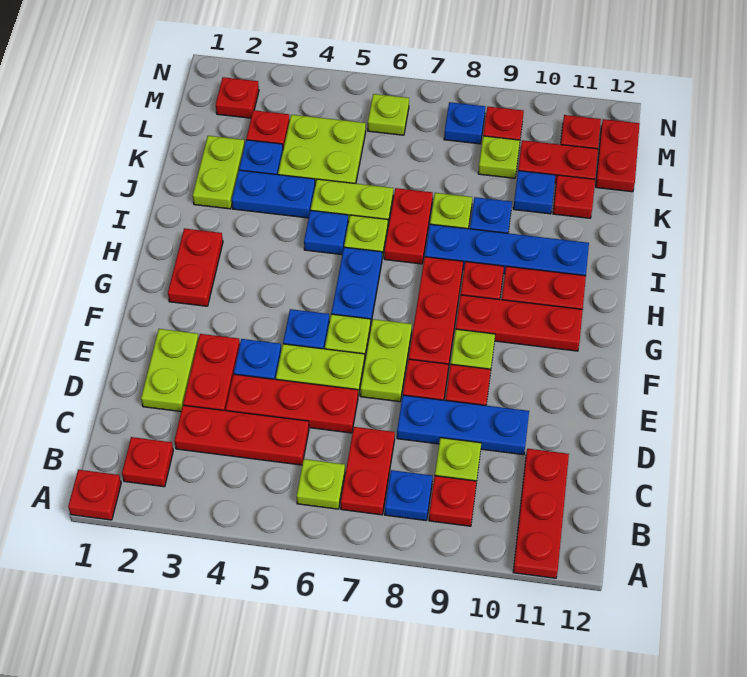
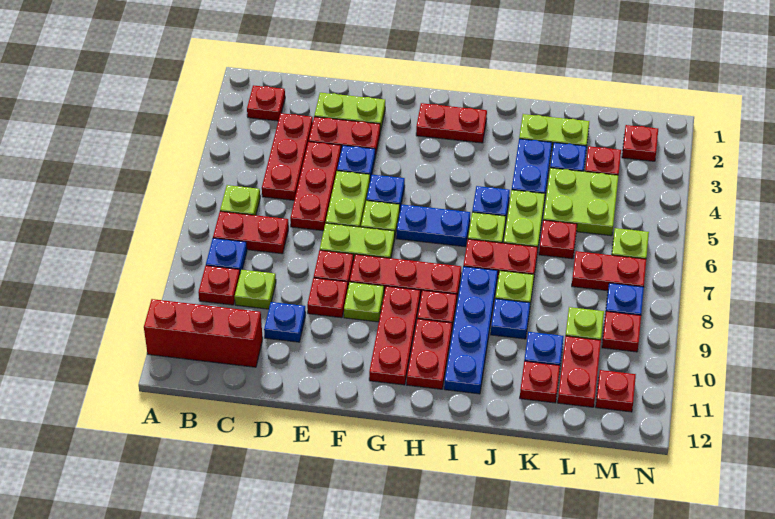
red plate A1 level 1 -> red plate K6 level 1
red plate A11:C11 level 1 -> red brick A11:C11 level 1
blue plate D8:D10 level 1 -> blue plate D10 level 1
red plate L12:M12 level 1 -> red plate L7:M7 level 1

